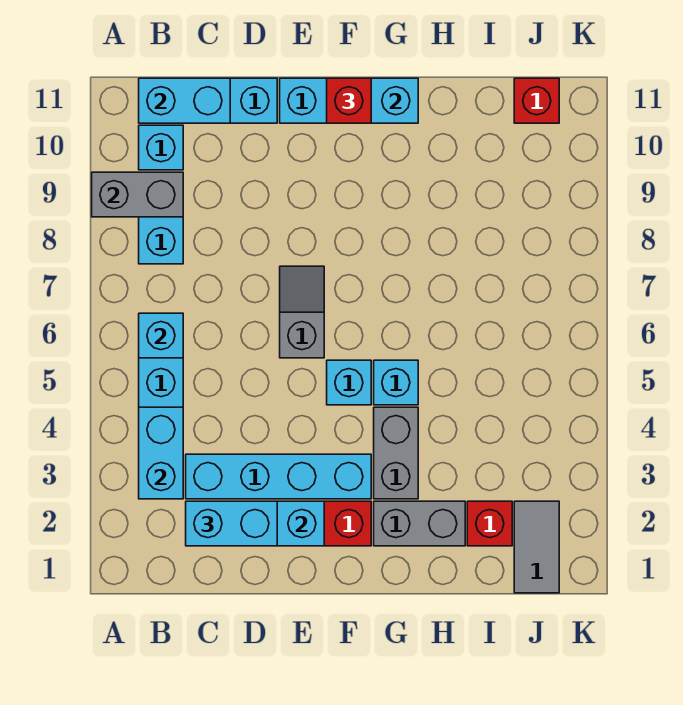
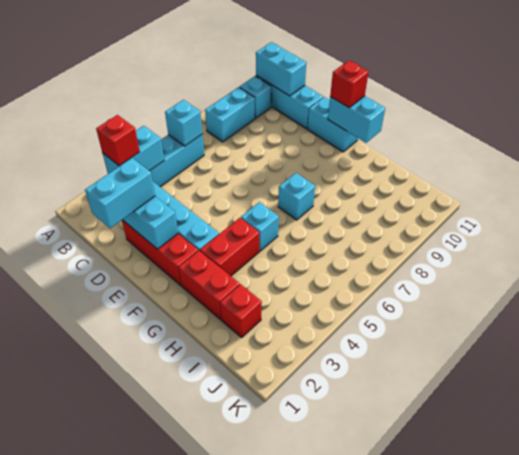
grey brick A9:B9 level 2 -> none
cyan brick C2:D2 level 3 -> cyan brick D1:D2 level 3
grey slope E6:E7 level 1 top 6 -> none
cyan brick F5 level 1 -> cyan brick G7 level 1
grey brick G2:H2 level 1 -> red brick G2:H2 level 1
grey brick G3:G4 level 1 -> red brick G3:G4 level 1
grey tile J1:J2 level 1 -> none
red brick J11 level 1 -> red brick B3 level 3

